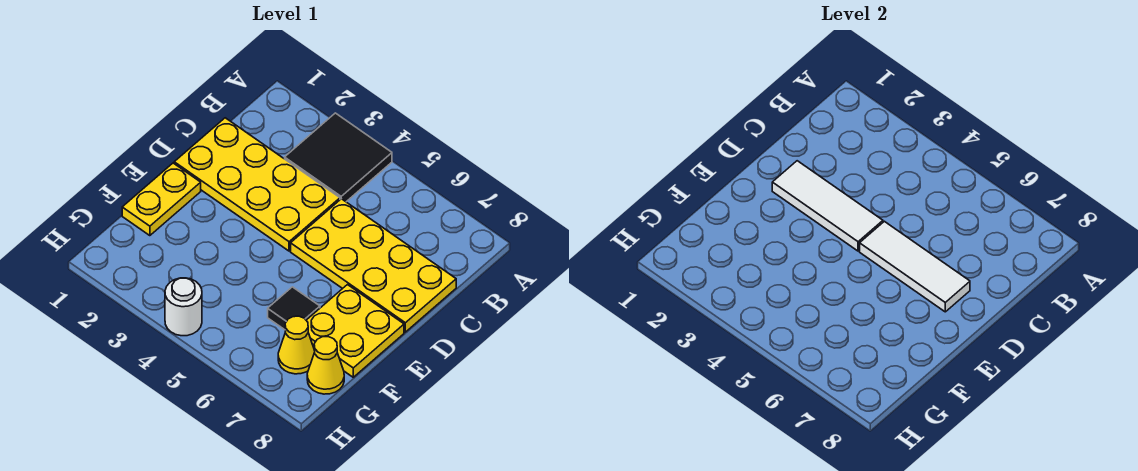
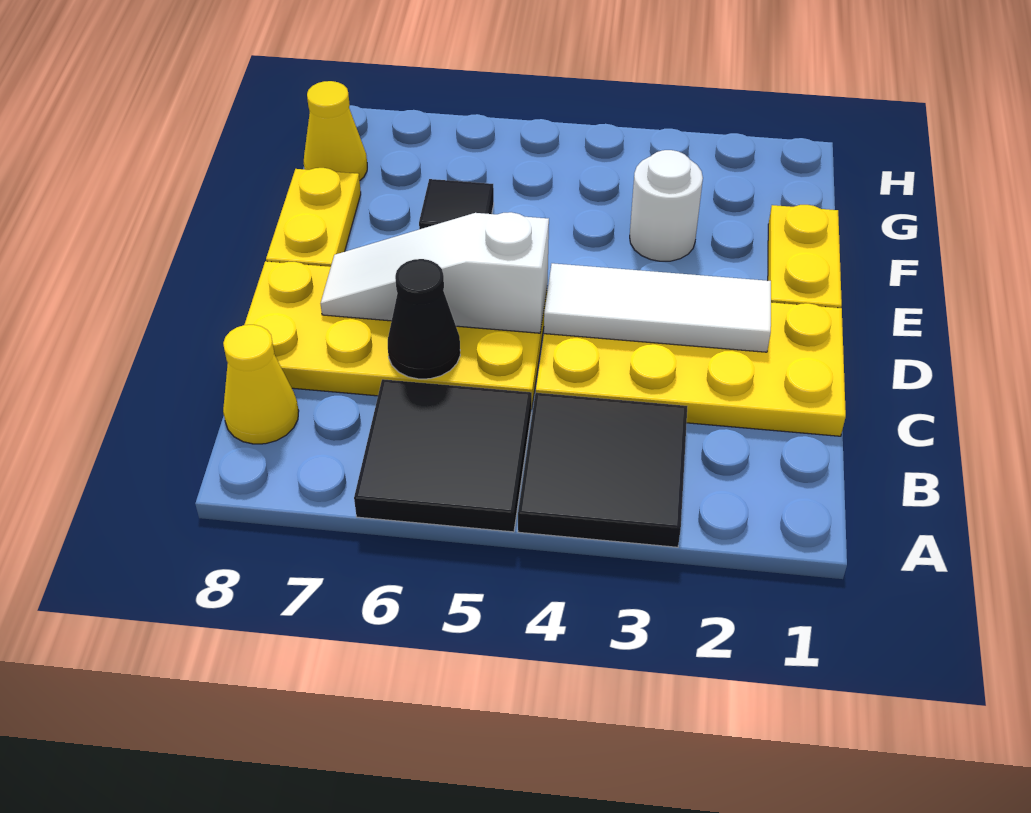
none -> black tile A5:B6 level 1
none -> black cone C6 level 2
white tile D5:D7 level 2 -> white slope D5:D7 level 2 top 5
yellow plate E7:F8 level 1 -> yellow plate E8:F8 level 1
yellow cone G7 level 1 -> yellow cone B8 level 1
white round brick H4 level 1 -> white round brick F3 level 1

